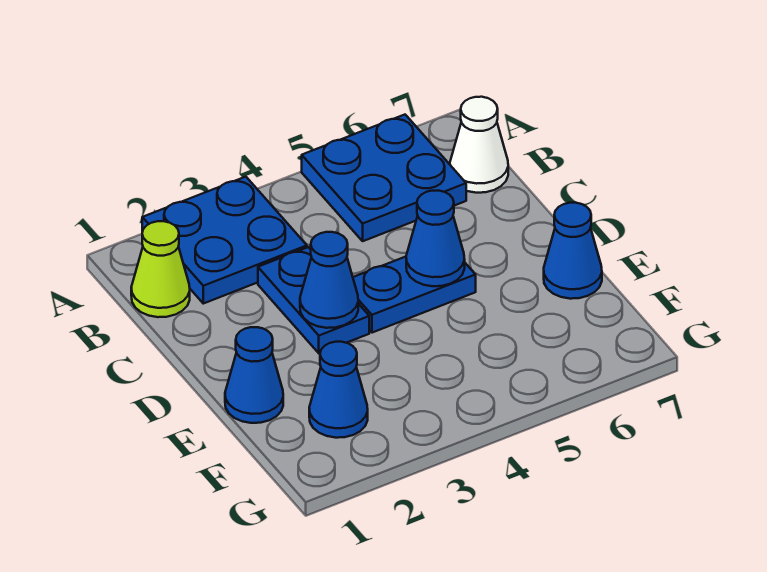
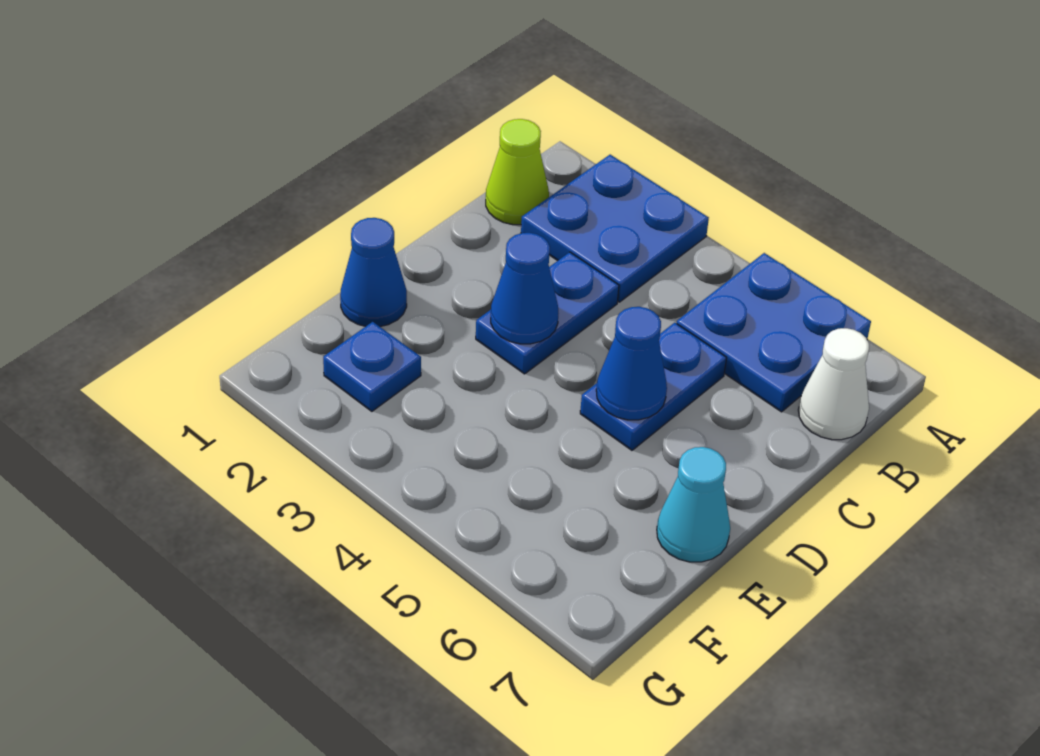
blue plate D4:D5 level 1 -> blue plate C5:D5 level 1
blue cone E7 level 1 -> cyan cone E7 level 1
blue cone F2 level 1 -> blue plate F2 level 1

